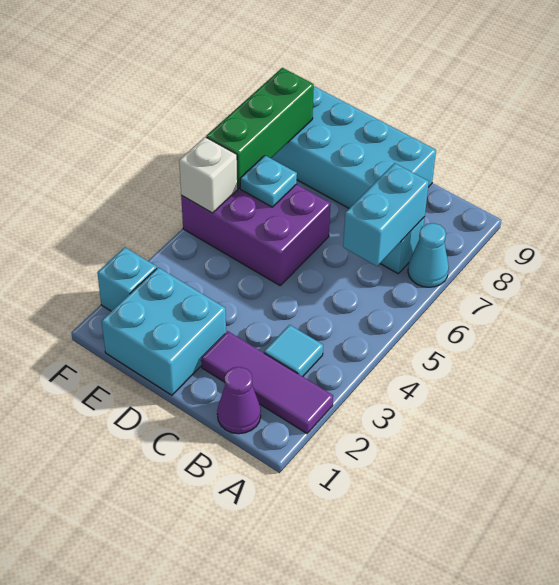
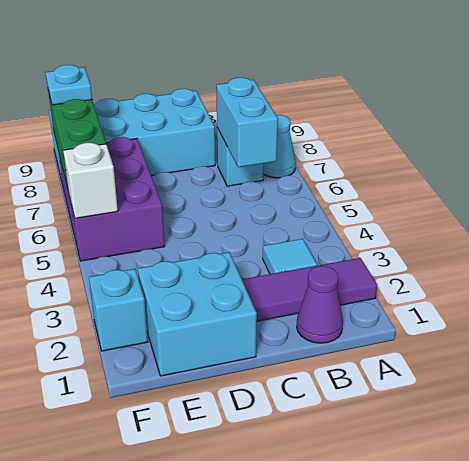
purple brick D5:F6 level 1 -> purple brick E5:F7 level 1
cyan plate E6 level 2 -> cyan plate F8 level 3

